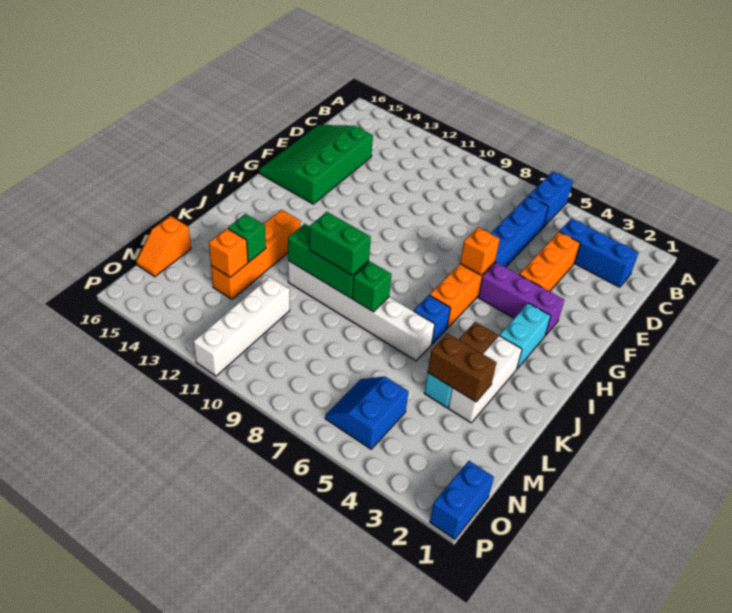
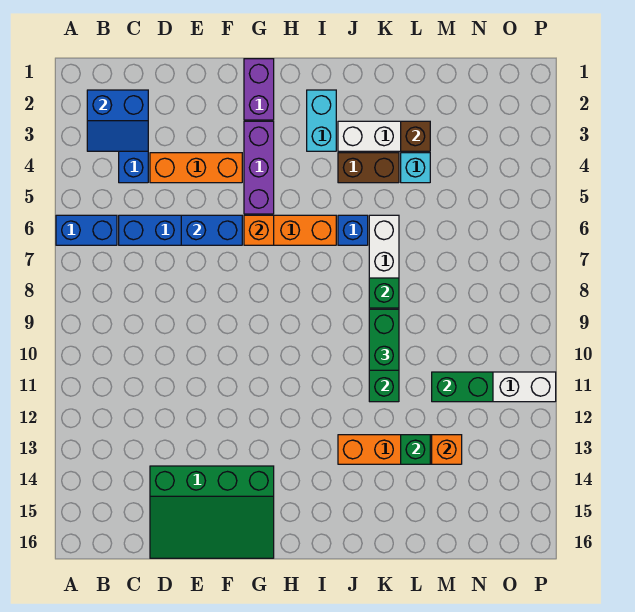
none -> purple brick G1:G2 level 1
cyan brick H3:I3 level 1 -> cyan brick I2:I3 level 1
brown brick L3:L4 level 2 -> brown brick L3 level 2
none -> green brick M11:N11 level 2
orange slope M16:N16 level 1 top M -> none
blue slope N5:O6 level 1 top 5 -> blue slope B2:C3 level 2 top 2
blue brick O1:P1 level 1 -> blue brick E6:F6 level 2

